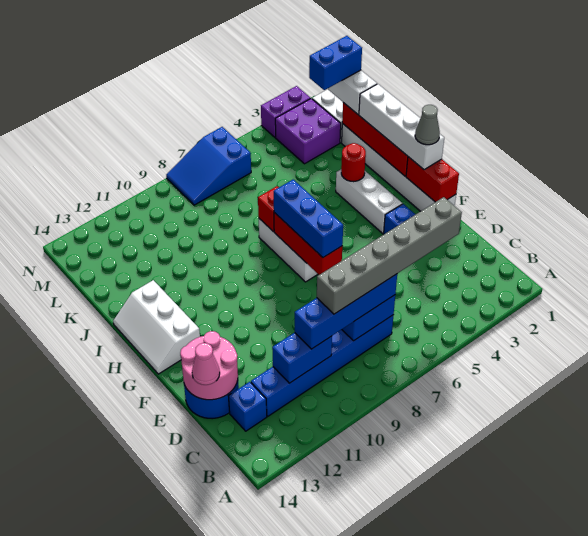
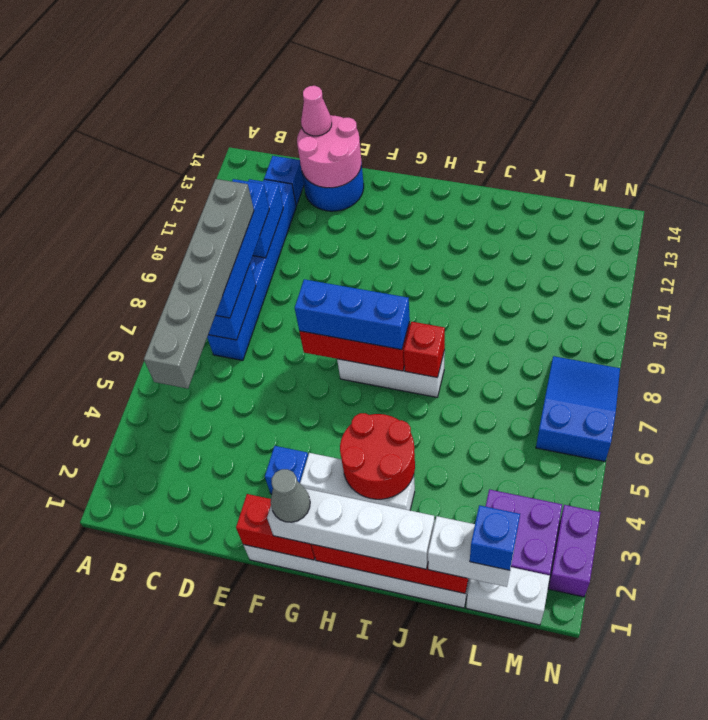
white slope G13:I14 level 1 top 13 -> none
red round brick I3 level 2 -> red round brick H3:I4 level 2
blue brick L1:L2 level 4 -> blue brick L1 level 4

